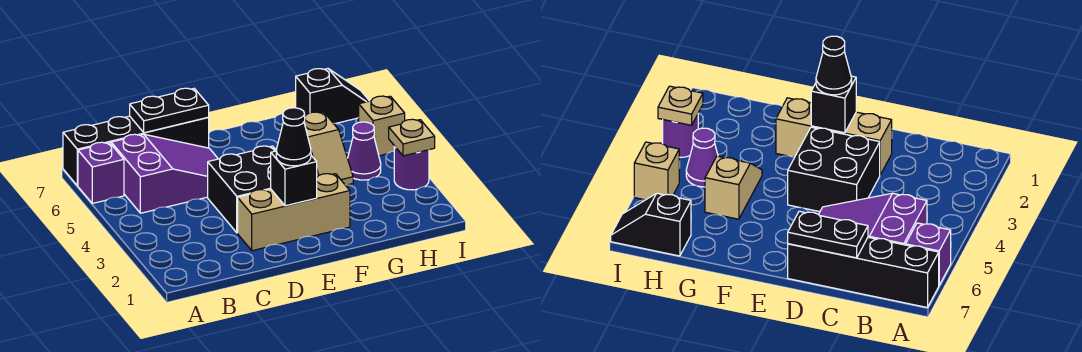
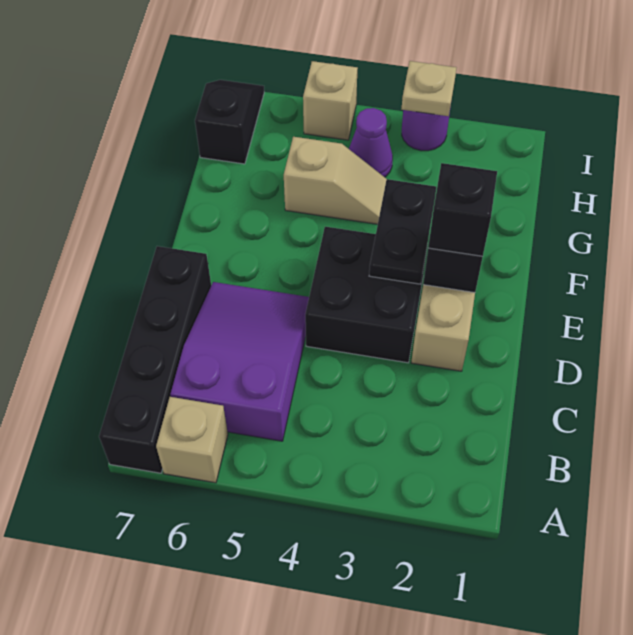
purple brick A6 level 1 -> tan brick A6 level 1
black plate C7:D7 level 2 -> black plate E3:F3 level 2
black cone E2 level 3 -> black brick E2 level 3

